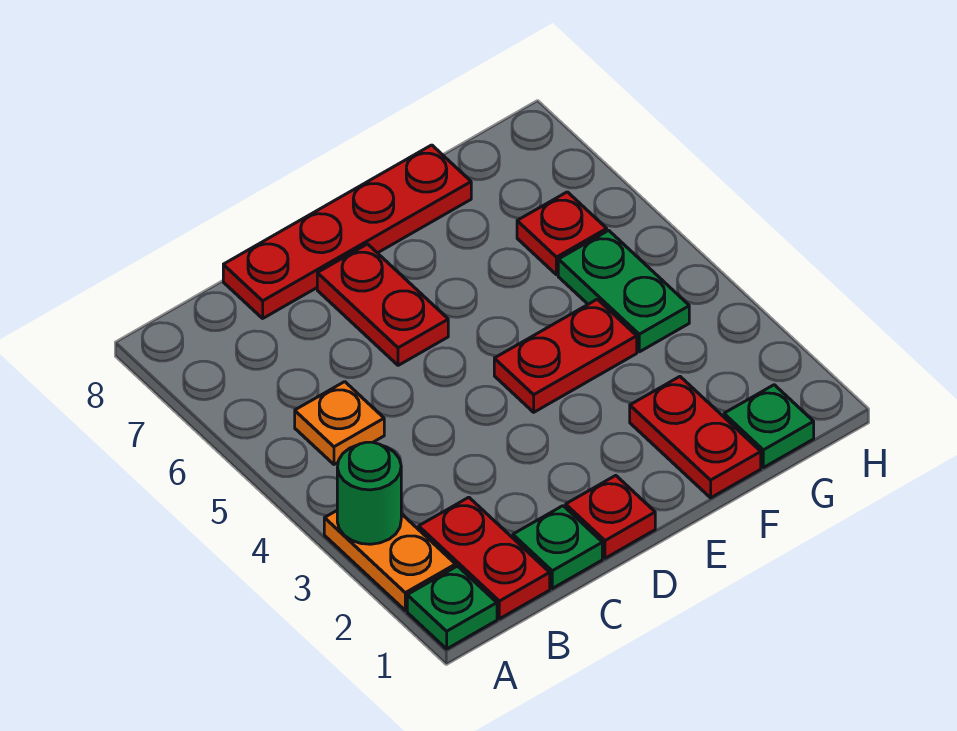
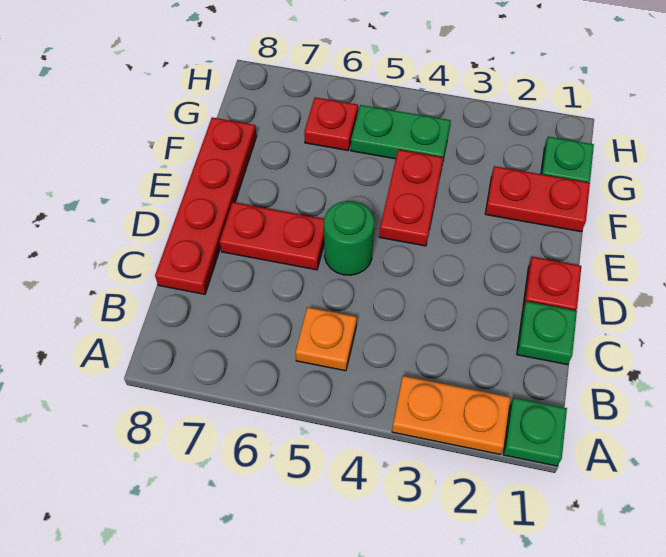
green round brick A3 level 2 -> green round brick D5 level 1
red plate B1:B2 level 1 -> none

